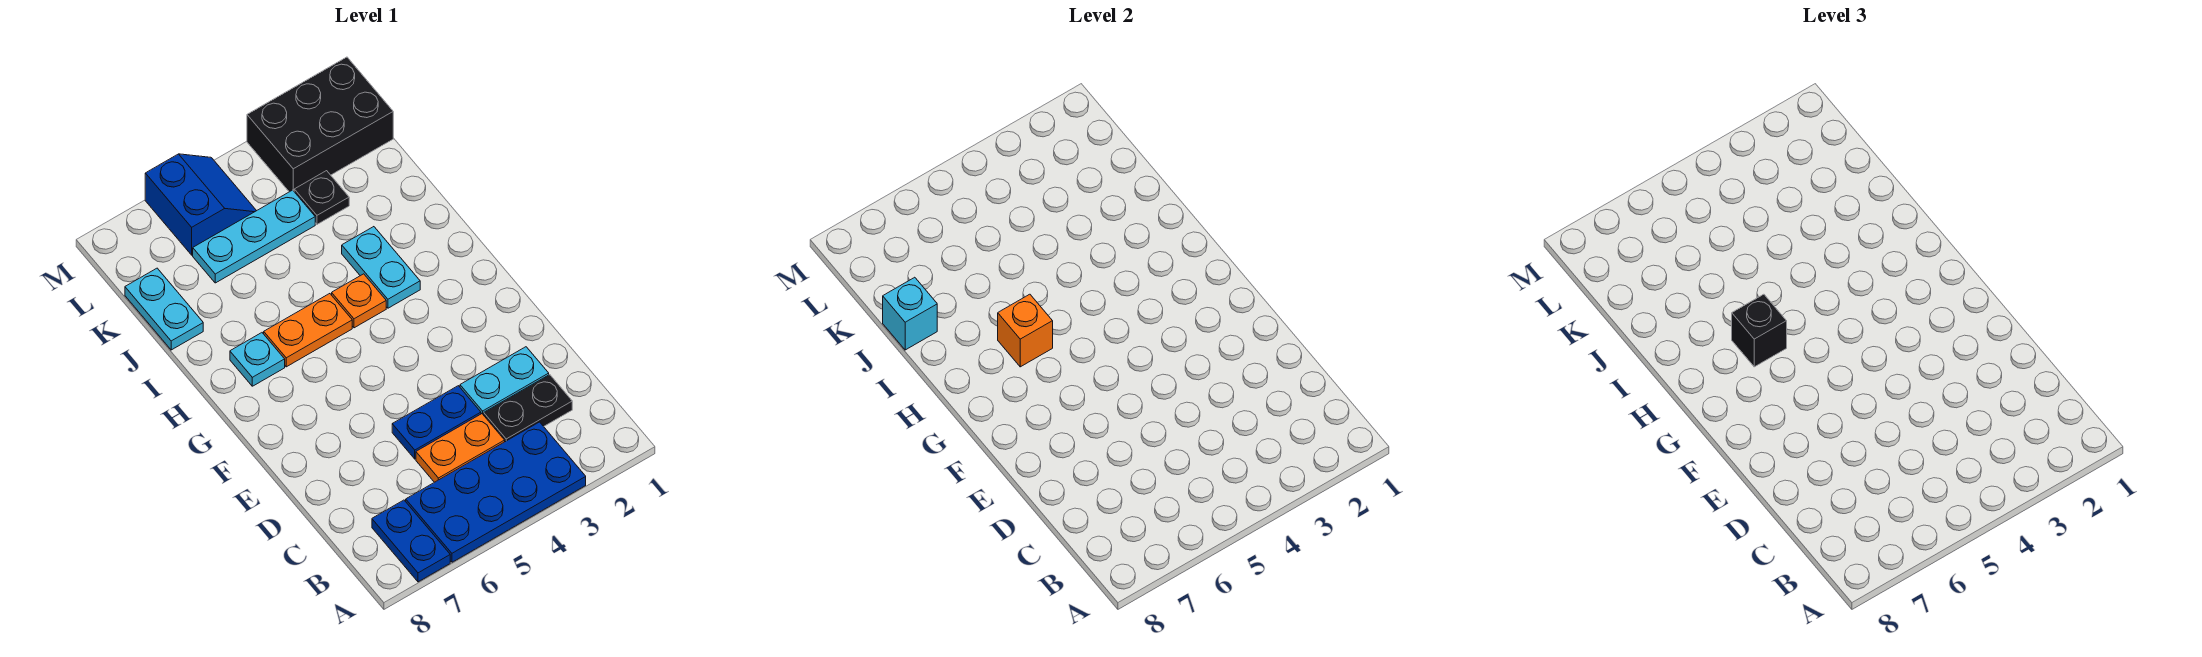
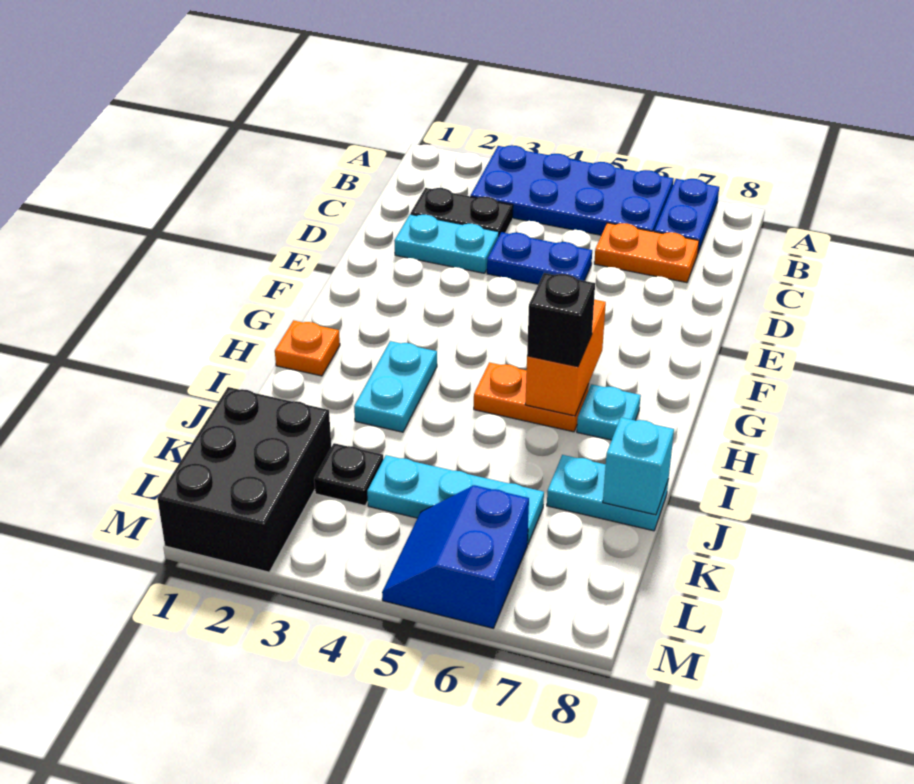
orange plate C4:C5 level 1 -> orange plate C6:C7 level 1
orange plate H4 level 1 -> orange plate H1 level 1
orange brick H6 level 2 -> orange brick G6:H6 level 2
cyan plate J8:K8 level 1 -> cyan plate J7:J8 level 1
black brick L1:M3 level 1 -> black brick K1:M2 level 1

